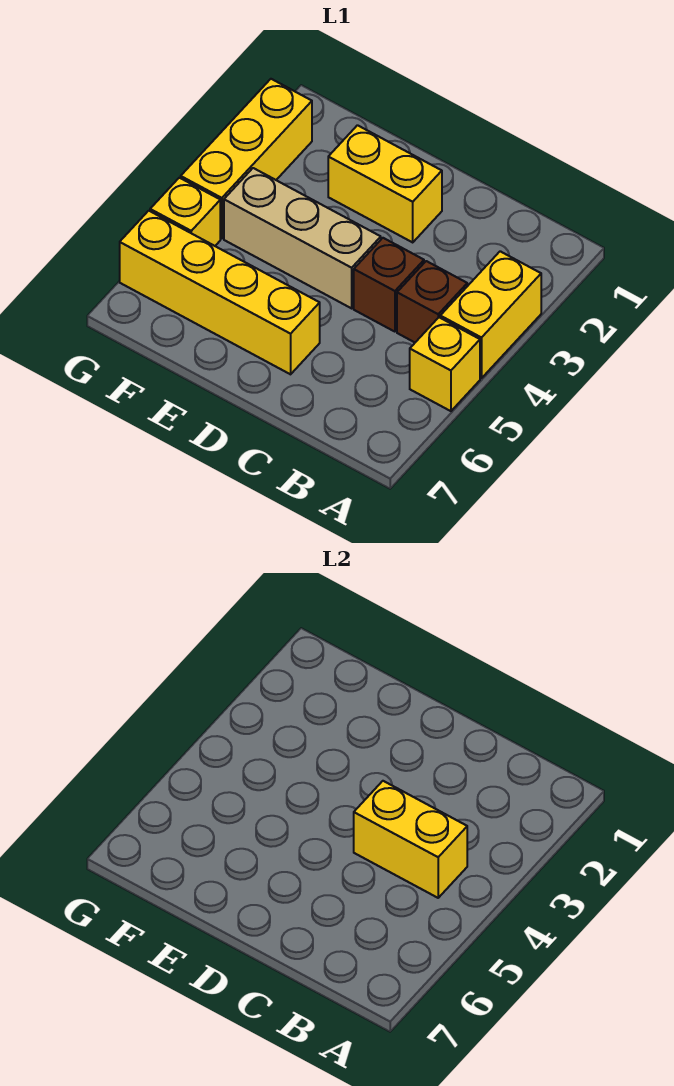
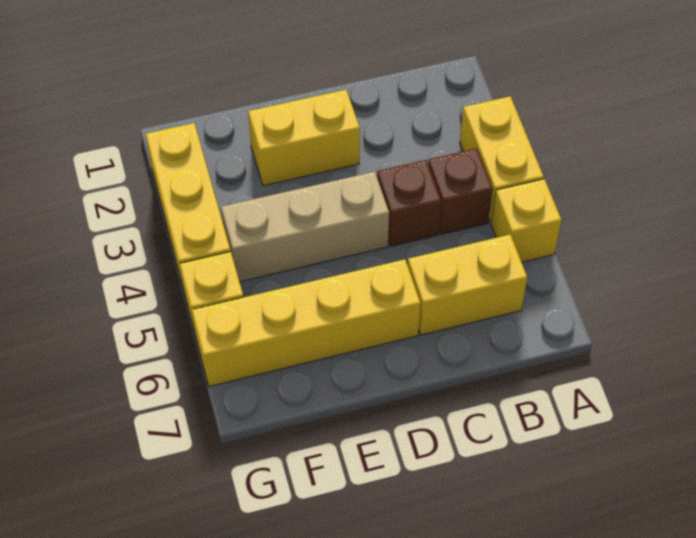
yellow brick B4:C4 level 2 -> yellow brick B6:C6 level 1

